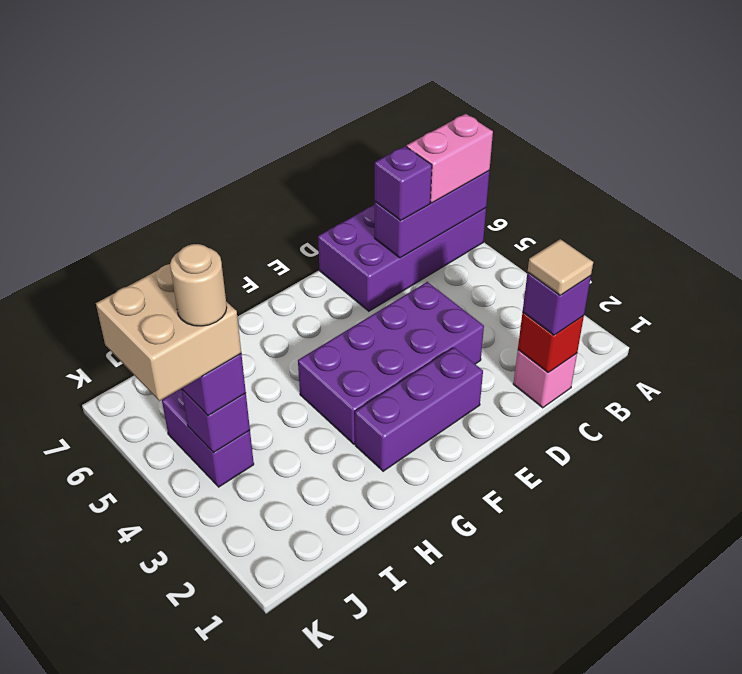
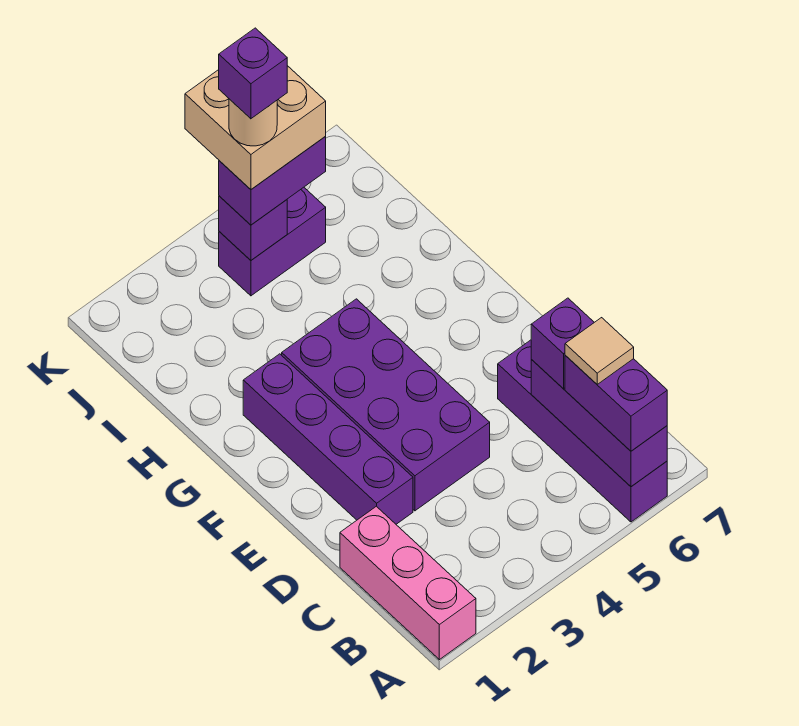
purple brick A6:D7 level 1 -> purple brick A6:D6 level 1
pink brick A6:B6 level 3 -> purple brick A6:B6 level 3
pink brick C1 level 1 -> pink brick A1:C1 level 1
red brick C1 level 2 -> none
purple brick C1 level 3 -> purple brick J4 level 6
tan tile C1 level 4 -> tan tile B6 level 4
purple brick E2:G2 level 1 -> purple brick D2:G2 level 1

